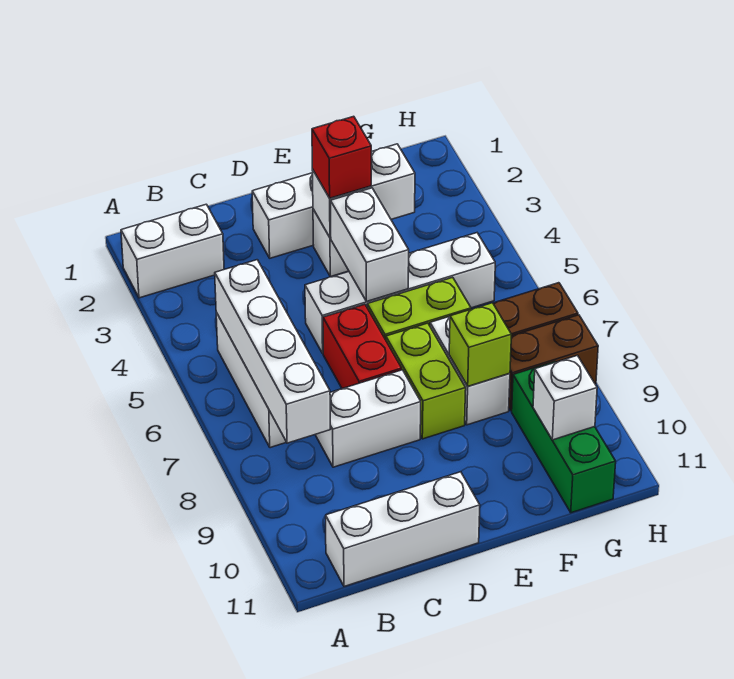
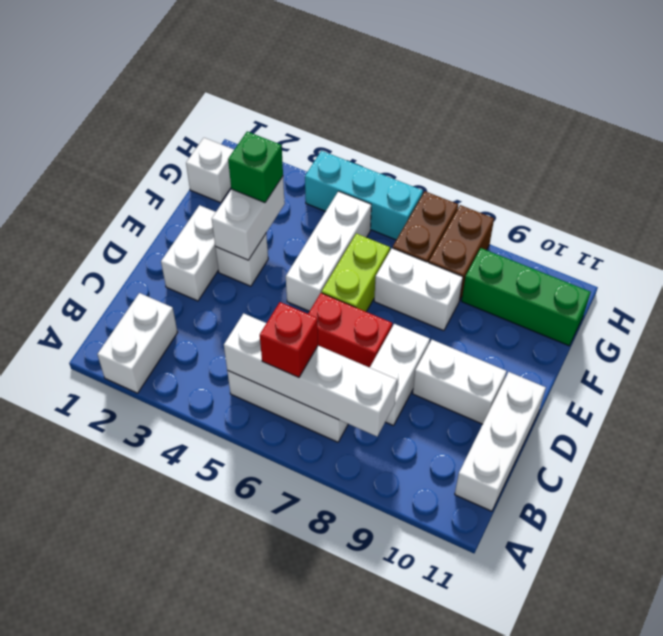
white brick D5:G5 level 1 -> white brick E5:G5 level 1
red brick E3 level 3 -> red brick B6 level 3
white brick E4:E5 level 2 -> white brick D9:D10 level 1
lime brick E7:E8 level 1 -> none
none -> green brick F3 level 3
lime brick F8 level 2 -> none
white brick G10 level 2 -> white brick G1 level 1
none -> cyan brick H4:H6 level 1

